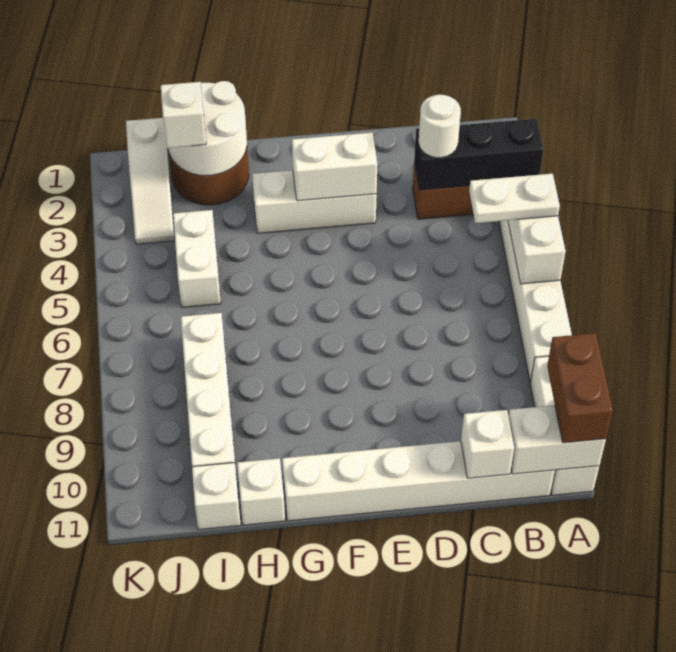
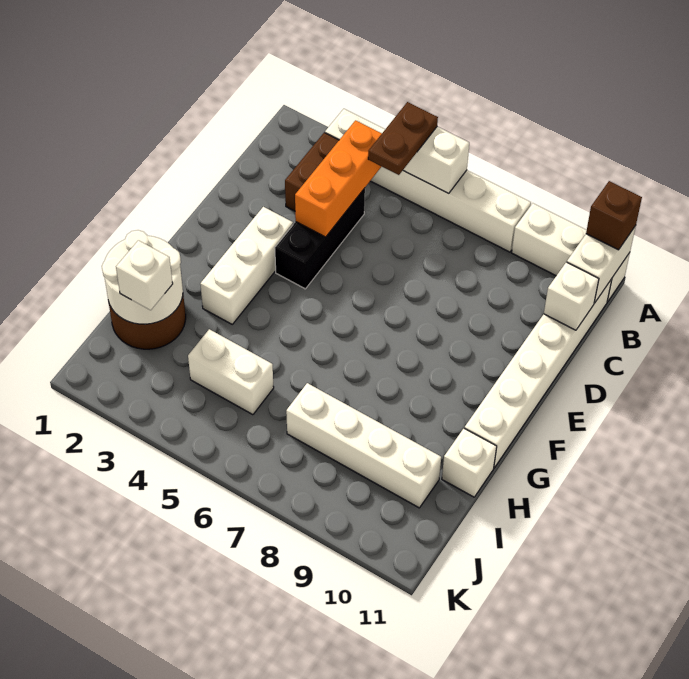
black brick A3:C3 level 2 -> black brick C4:E4 level 1
white plate A5:B5 level 3 -> brown plate A5:B5 level 3
brown brick A10:A11 level 3 -> brown brick A11 level 3
none -> orange brick B4:D4 level 2
white round brick C3 level 3 -> none
white brick E3:F3 level 2 -> none
white brick I11 level 1 -> none
white slope J1:J3 level 1 top 1 -> none

